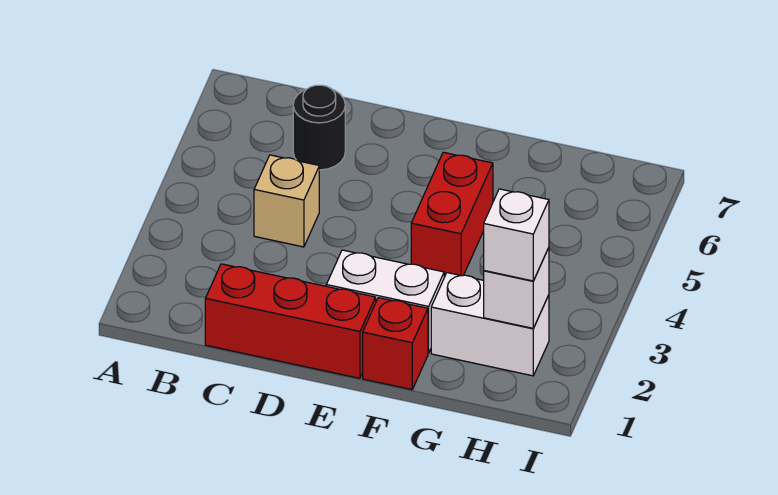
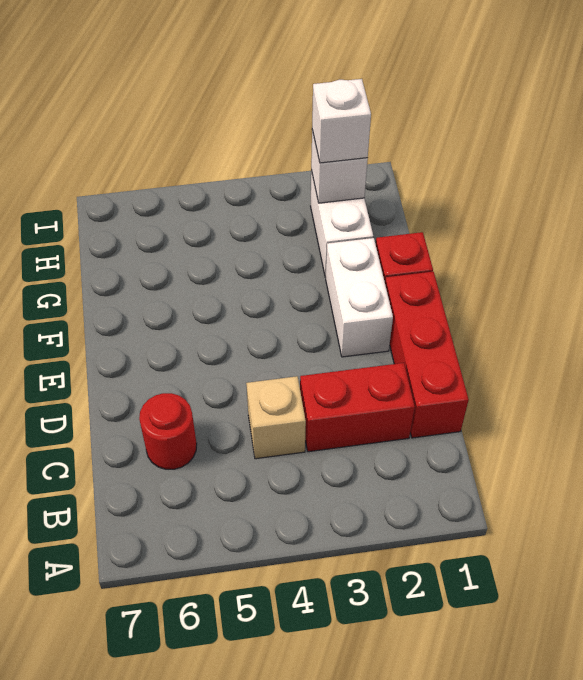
black round brick C6 level 1 -> red round brick C6 level 1
red brick F4:F5 level 1 -> red brick C2:C3 level 1

